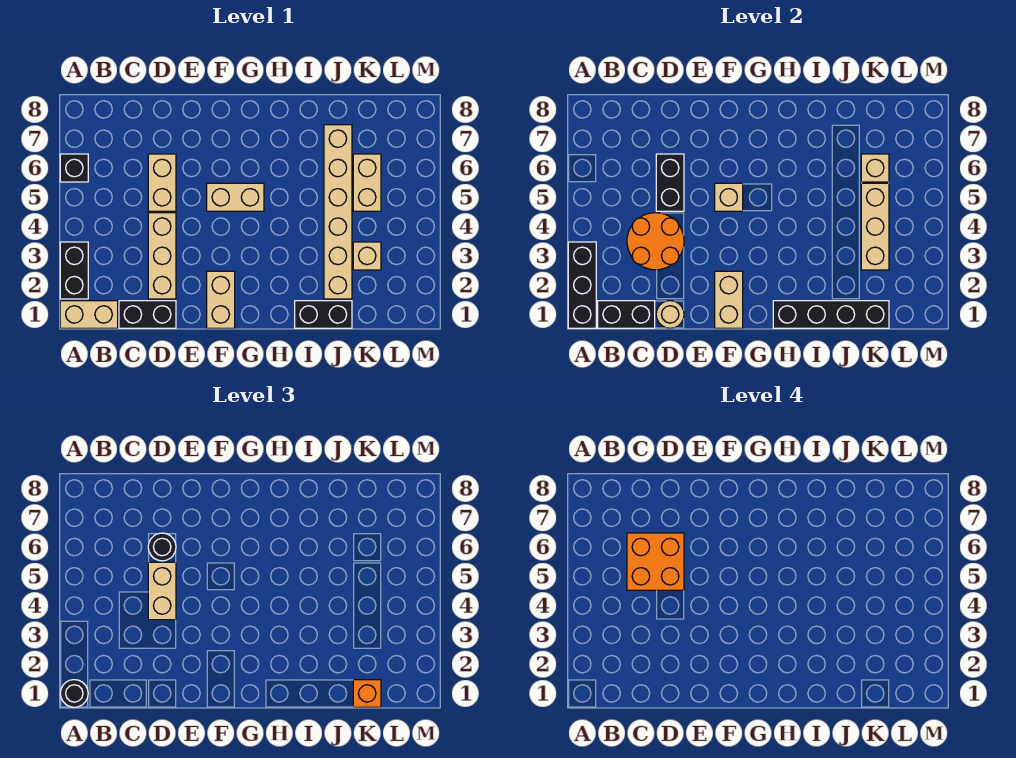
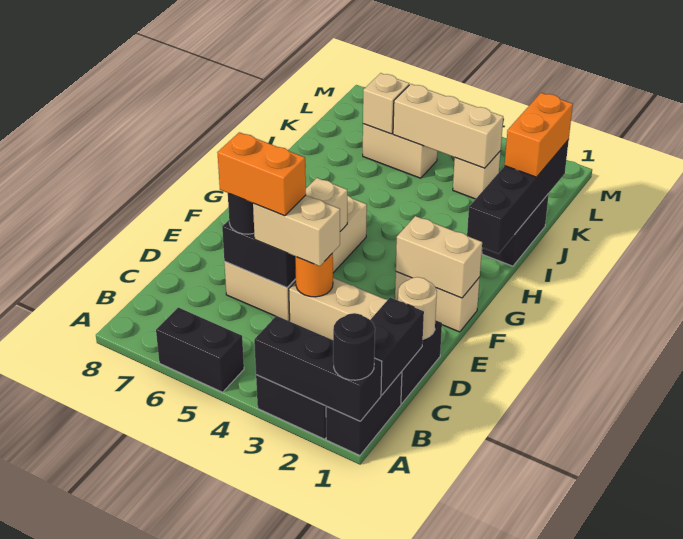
tan brick A1:B1 level 1 -> black brick A1:B1 level 1
black brick A6 level 1 -> black brick A5:A6 level 1
orange round brick C3:D4 level 2 -> orange round brick D4 level 2
orange brick C5:D6 level 4 -> orange brick D5:D6 level 4
tan brick J2:J7 level 1 -> none
orange brick K1 level 3 -> orange brick J1:K1 level 3

